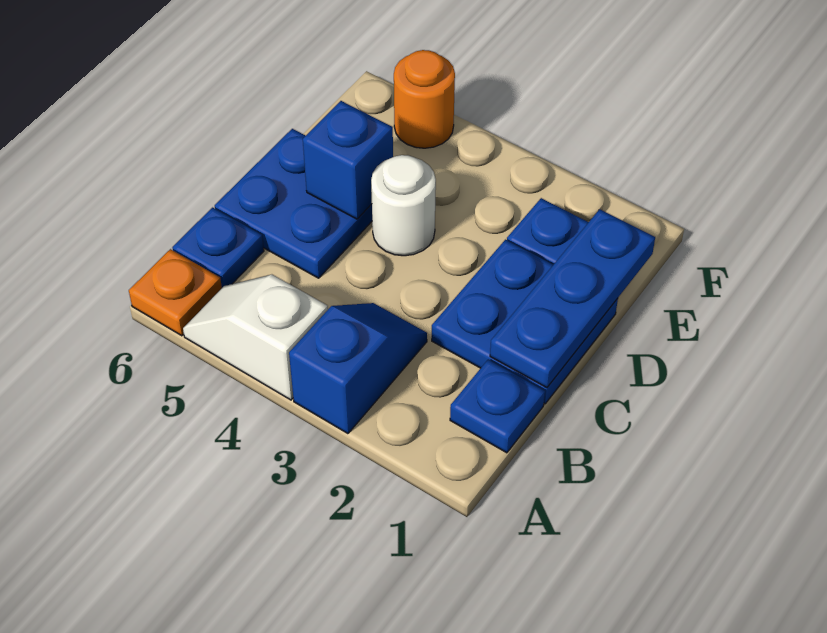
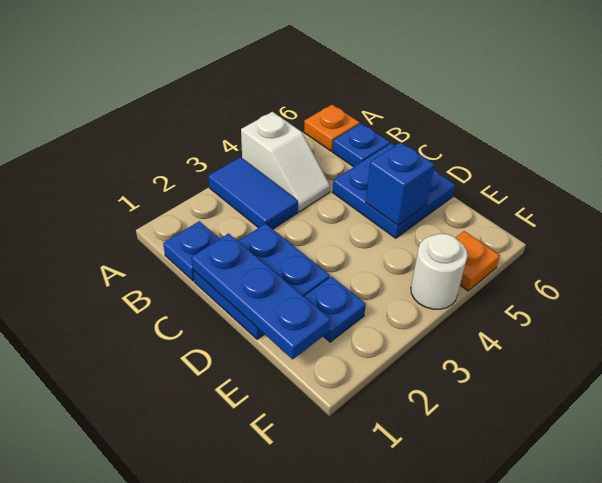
blue slope A3:B3 level 1 top A -> blue tile A3:B3 level 1
white slope A4:A5 level 1 top 4 -> white slope A4:B4 level 1 top A
white round brick D4 level 1 -> white round brick F4 level 1
orange round brick F5 level 1 -> orange plate F5 level 1

